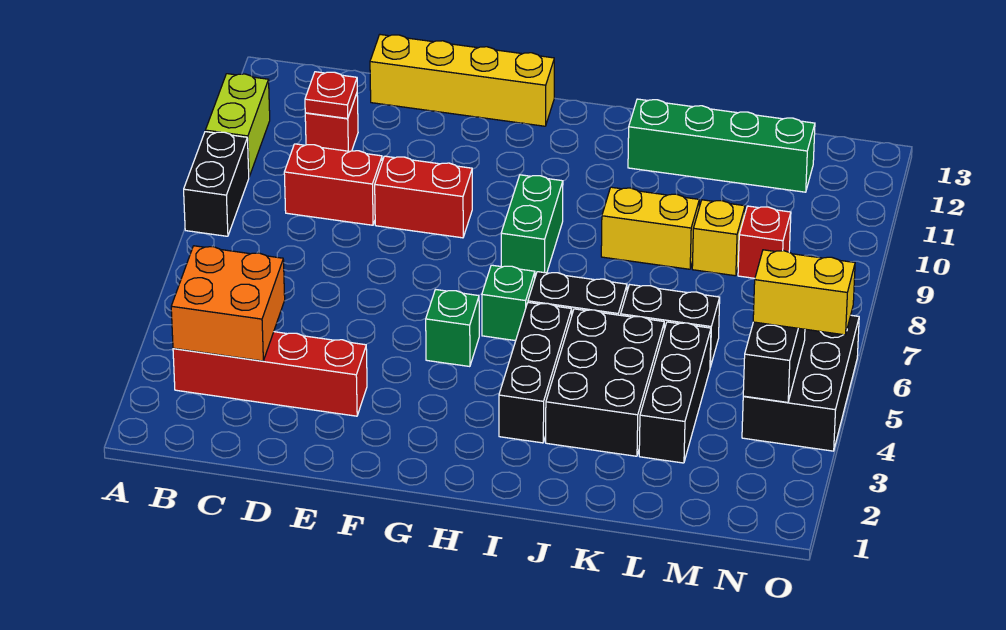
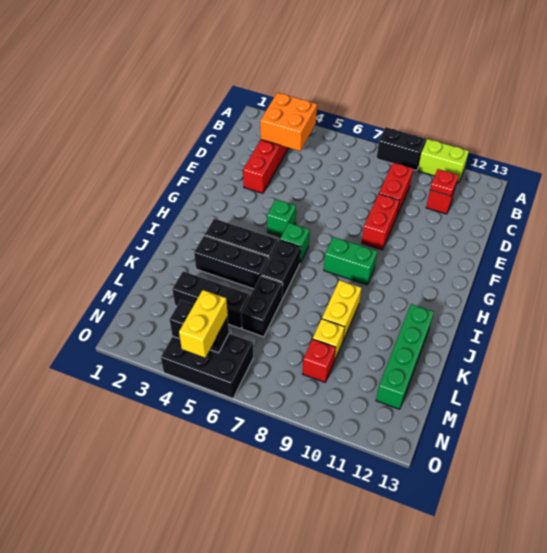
yellow brick D13:G13 level 1 -> none
black brick J3:K5 level 1 -> black brick J3:J5 level 1

